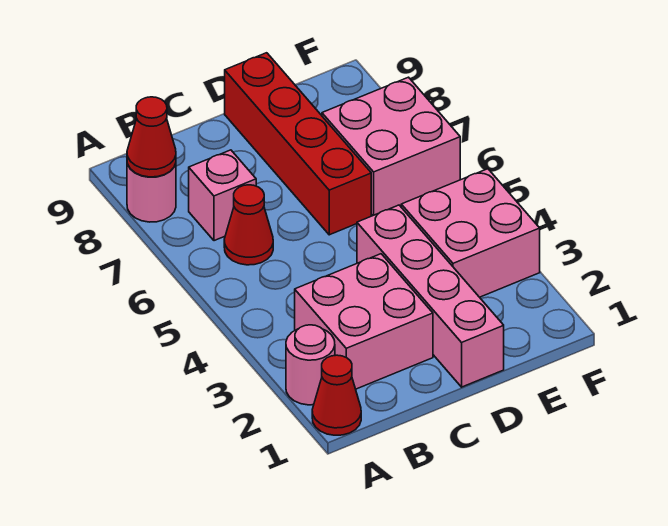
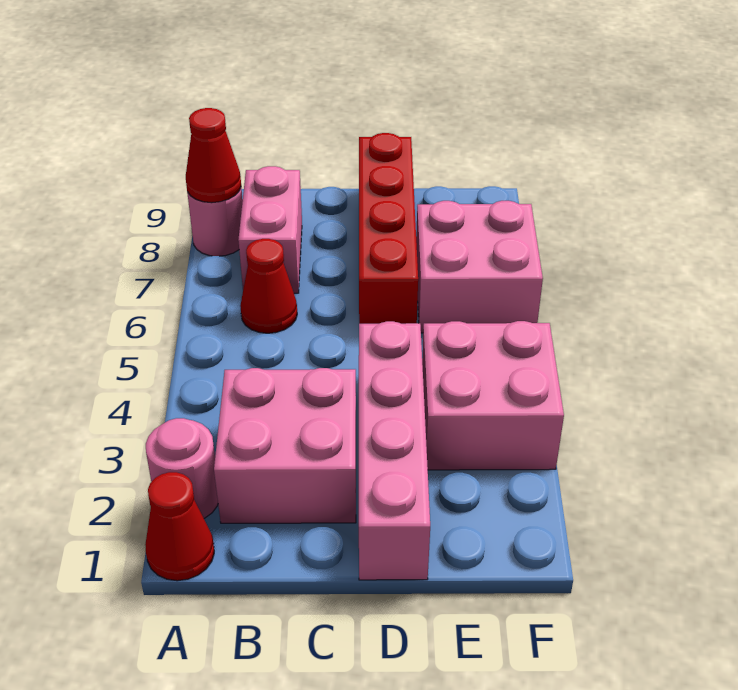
pink brick B7 level 1 -> pink brick B7:B8 level 1

